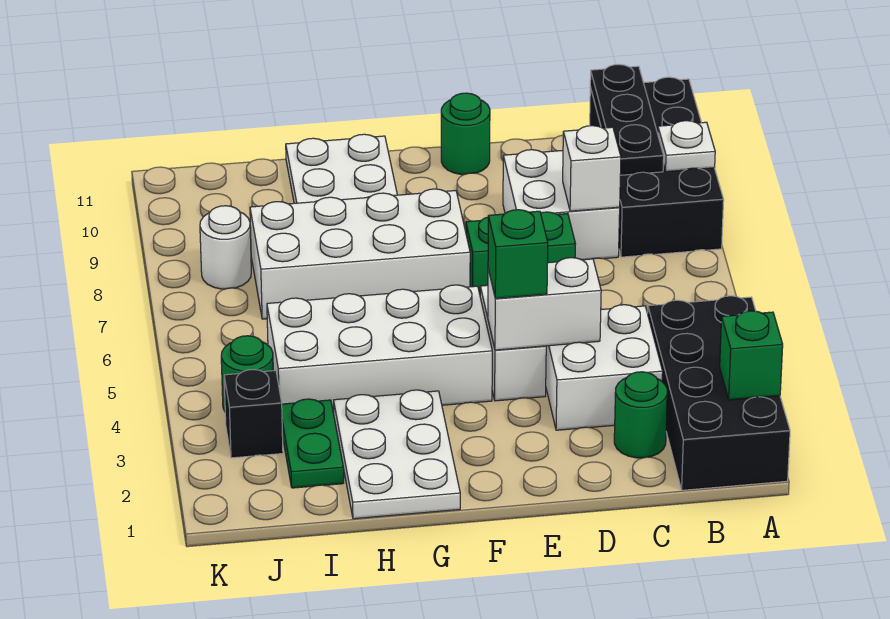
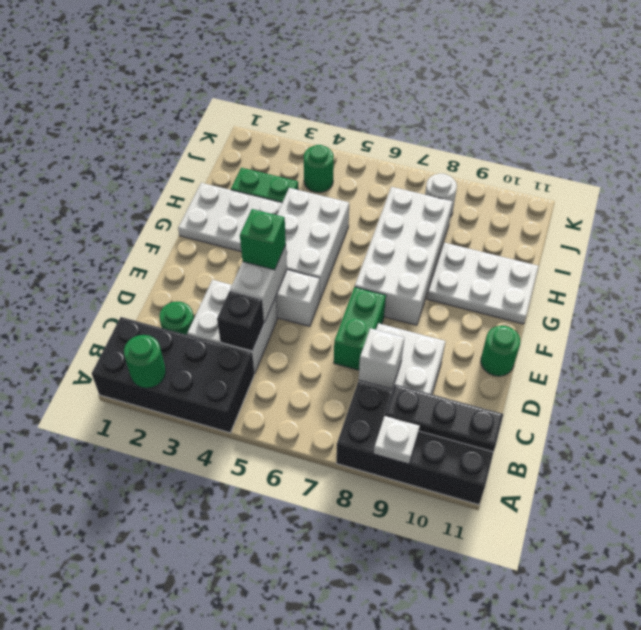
green brick A2 level 2 -> green round brick A2 level 2
white brick F4:I5 level 1 -> white brick F4:H5 level 1
black brick J3 level 1 -> black brick C4 level 2

